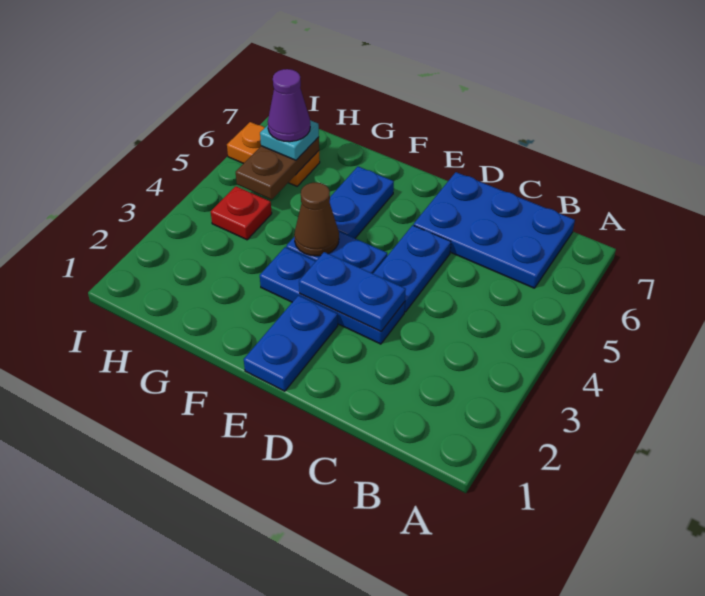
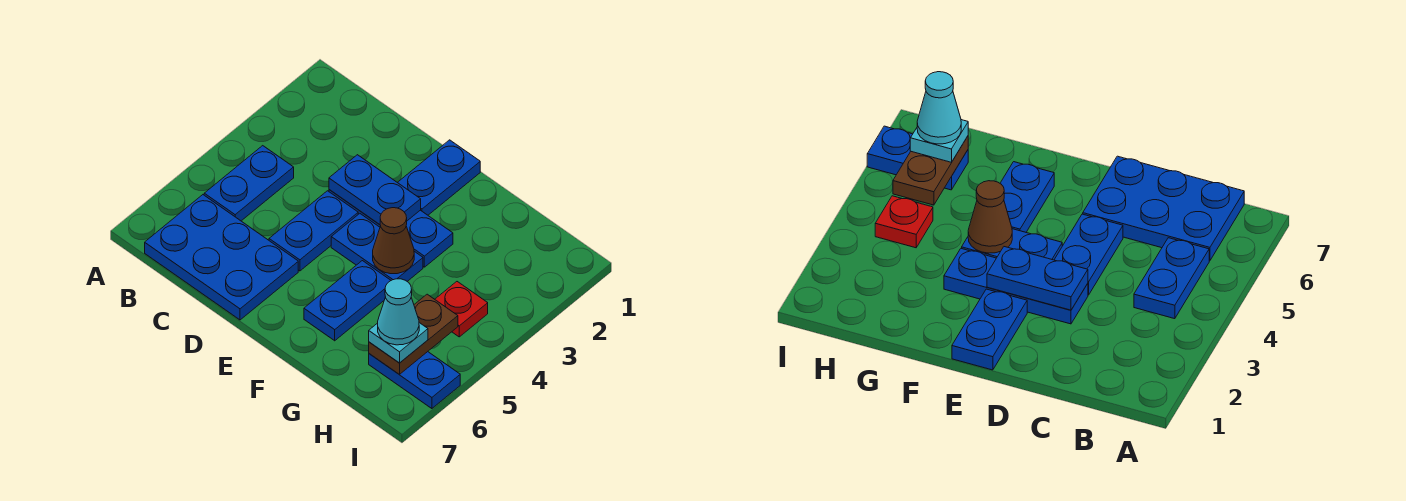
none -> blue plate B4:B5 level 1
orange plate H6:I6 level 1 -> blue plate H6:I6 level 1
purple cone H6 level 4 -> cyan cone H6 level 4

